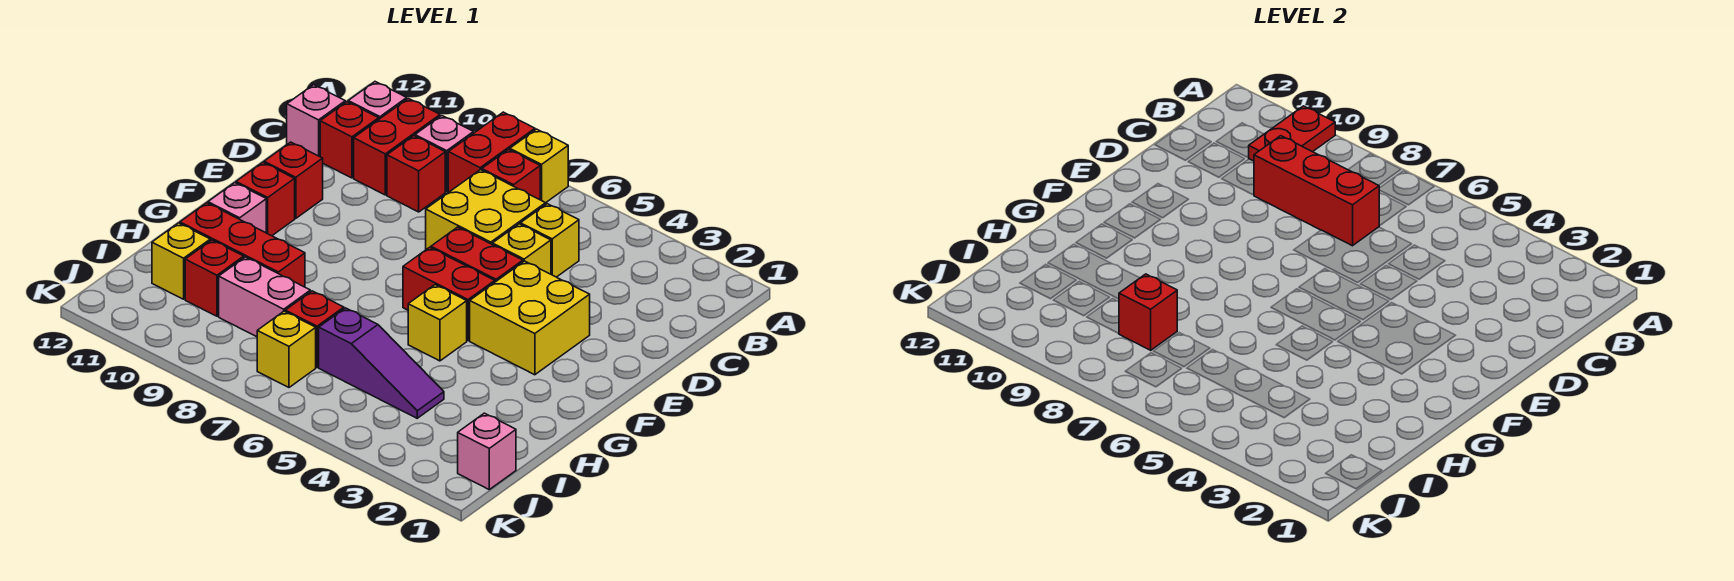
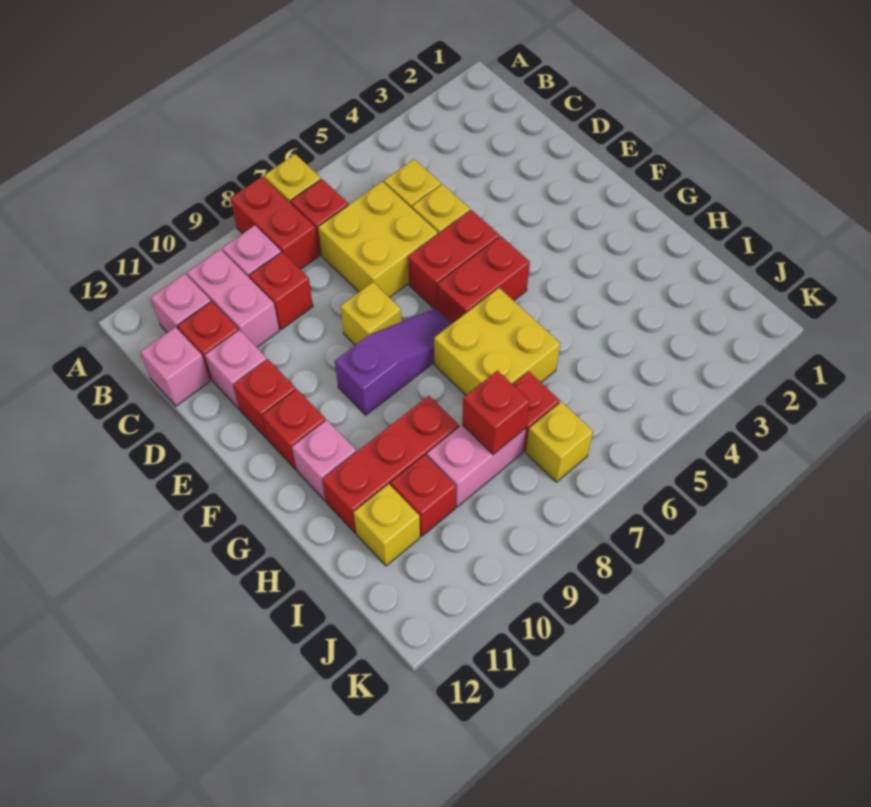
red plate A10:B10 level 2 -> none
red brick B10:C10 level 1 -> pink brick B10:C10 level 1
red brick C7:C9 level 2 -> none
yellow brick E3:F4 level 1 -> yellow brick G6:H7 level 1
yellow brick G5 level 1 -> yellow brick E8 level 1
purple slope I4:I6 level 1 top 6 -> purple slope F7:F9 level 1 top 9
pink brick J1 level 1 -> pink brick D11 level 1

